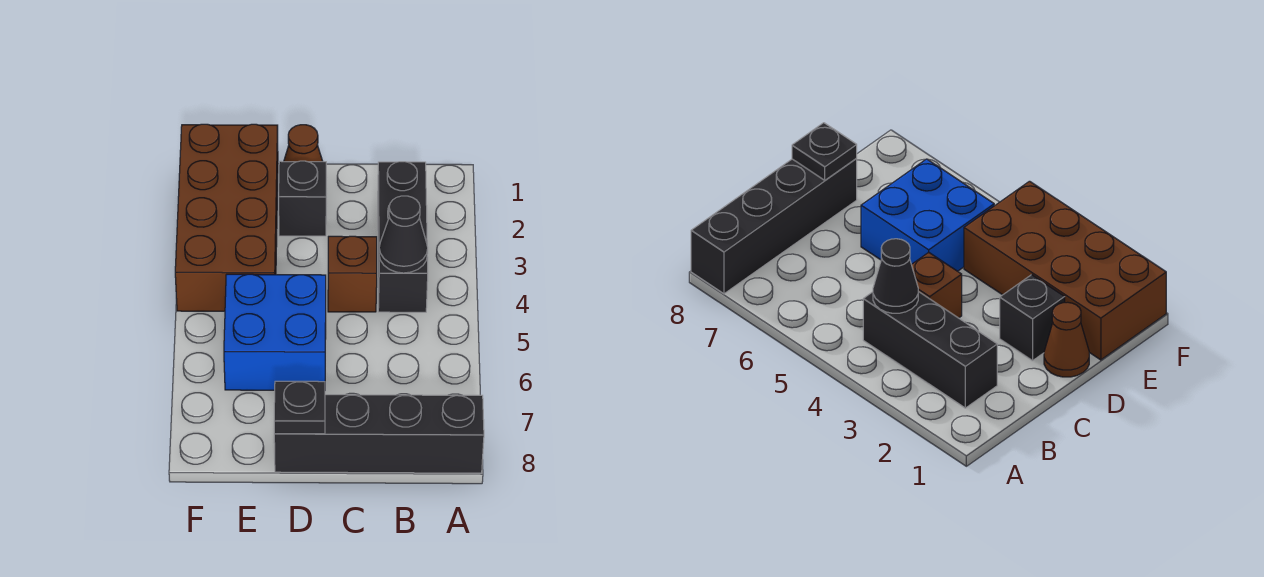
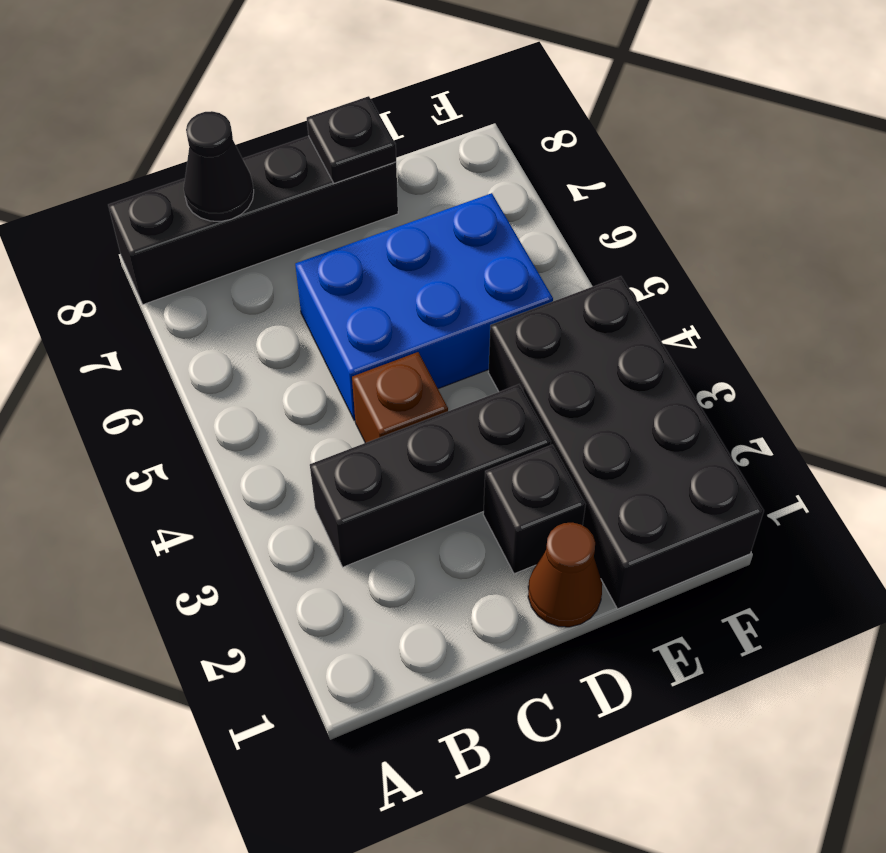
black brick B2:B4 level 1 -> black brick B3:D3 level 1
black cone B4 level 2 -> black cone B8 level 2
blue brick D5:E6 level 1 -> blue brick C5:E6 level 1
brown brick E1:F4 level 1 -> black brick E1:F4 level 1

